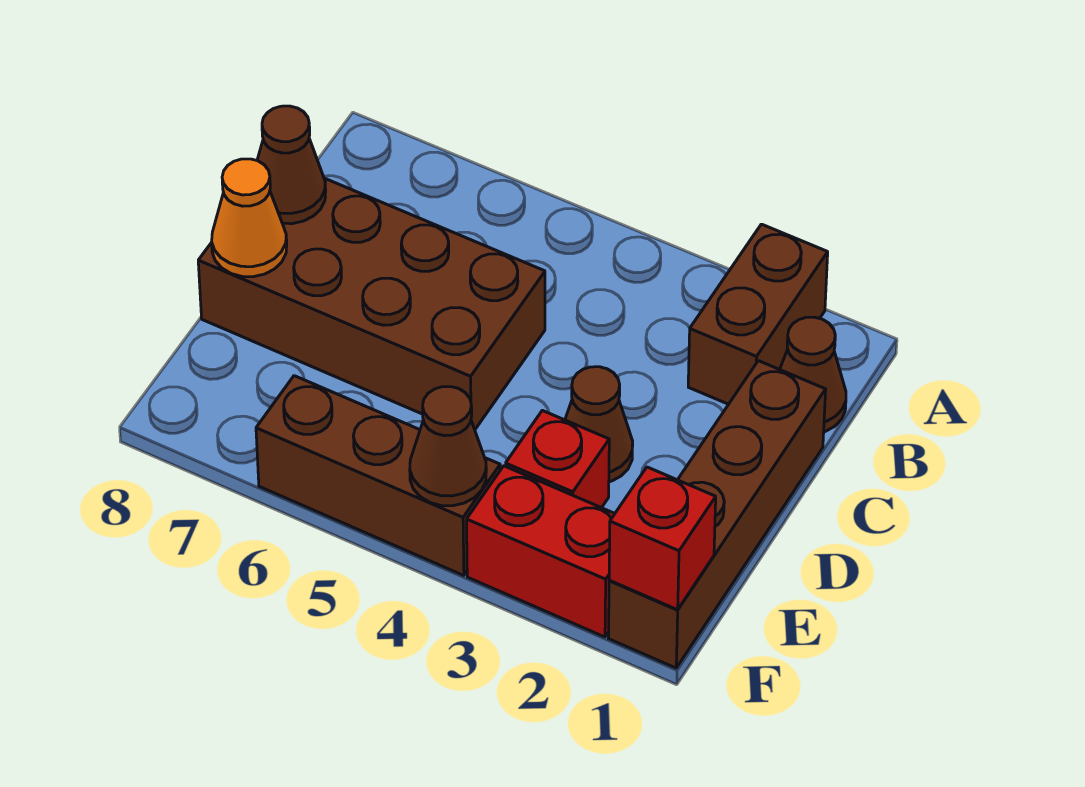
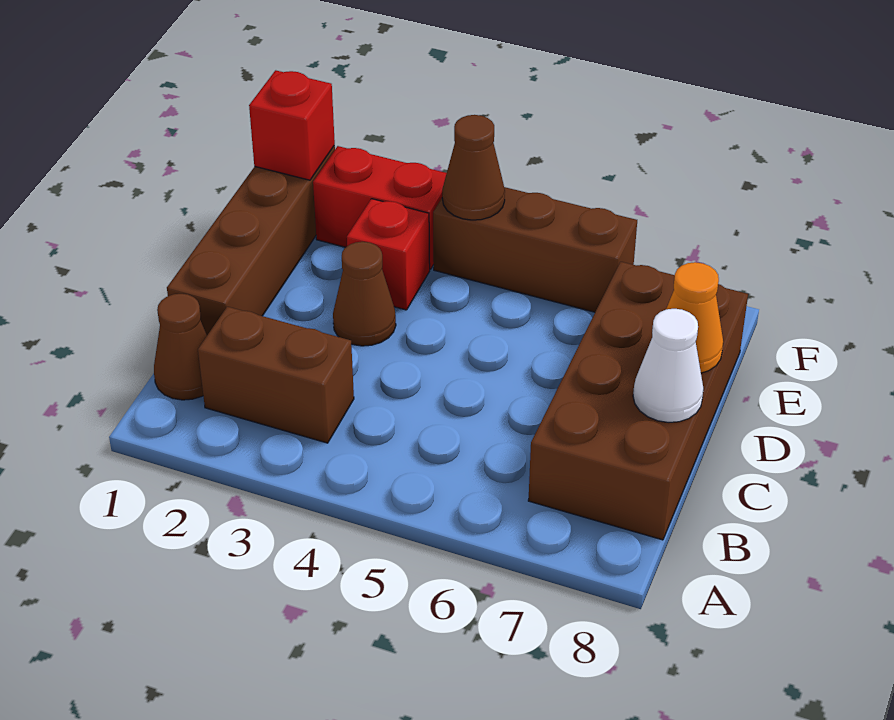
brown brick A2:B2 level 1 -> brown brick B2:B3 level 1
brown brick C5:D8 level 1 -> brown brick B7:E8 level 1
brown cone C8 level 2 -> white cone C8 level 2

